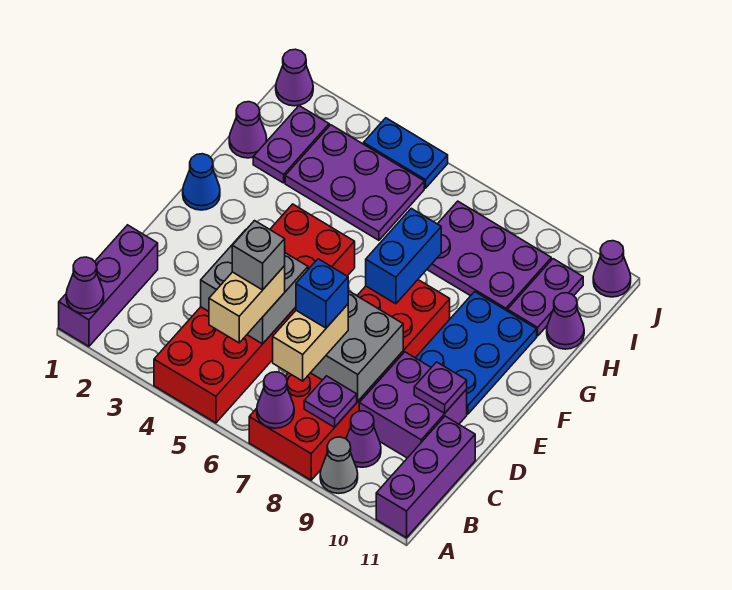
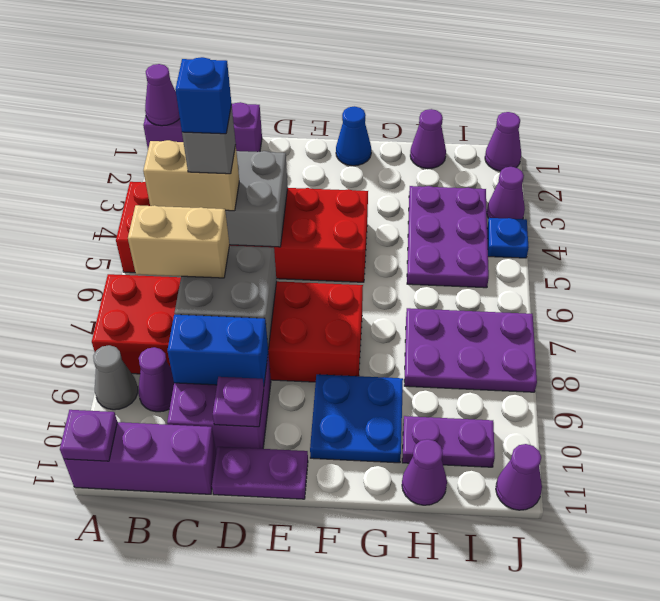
purple cone A7 level 2 -> purple cone J3 level 1
purple plate B8 level 2 -> purple plate A11 level 2
blue brick C7 level 4 -> blue brick C5 level 5
blue plate E9:G10 level 1 -> blue plate F9:G10 level 1
blue brick F7:G7 level 2 -> blue brick C9:D9 level 2
purple plate H2:I2 level 1 -> purple plate D11:E11 level 1
purple plate H7:I9 level 1 -> purple plate H7:J8 level 1
blue plate J4:J5 level 1 -> blue plate J4 level 1

